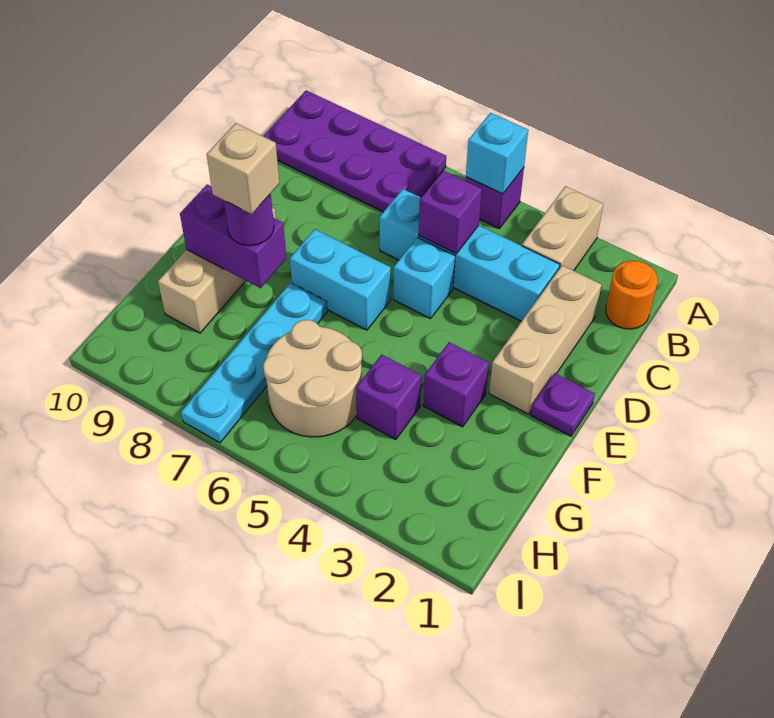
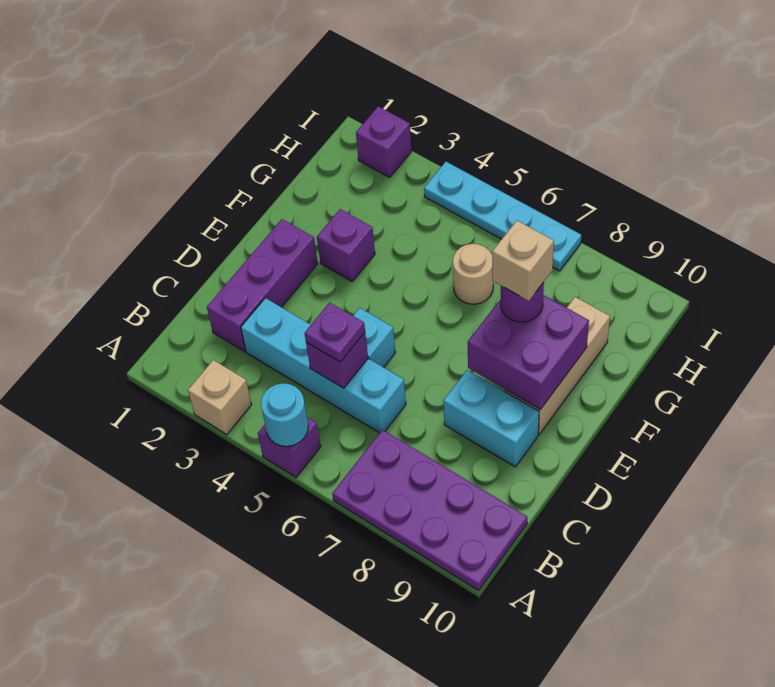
tan brick A3:B3 level 1 -> tan brick A3 level 1
cyan brick A5 level 2 -> cyan round brick A5 level 2
orange round brick B1 level 1 -> none
tan brick C2:E2 level 1 -> purple brick C2:E2 level 1
purple plate E1 level 1 -> purple plate C5 level 3
cyan brick E6:E7 level 1 -> cyan brick D8:D9 level 1
cyan plate F7:I7 level 1 -> cyan plate I4:I7 level 1
purple brick F8:F9 level 2 -> purple brick E8:F9 level 2
purple brick G4 level 1 -> purple brick I2 level 1
tan round brick G5:H6 level 1 -> tan round brick G6 level 1

